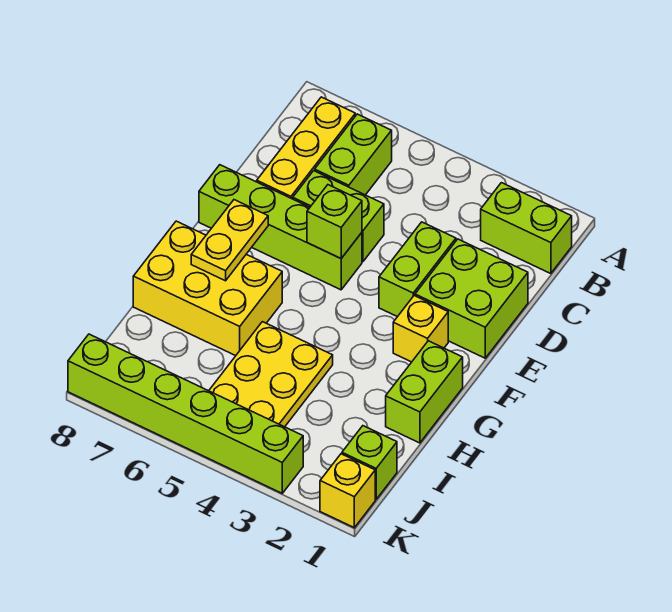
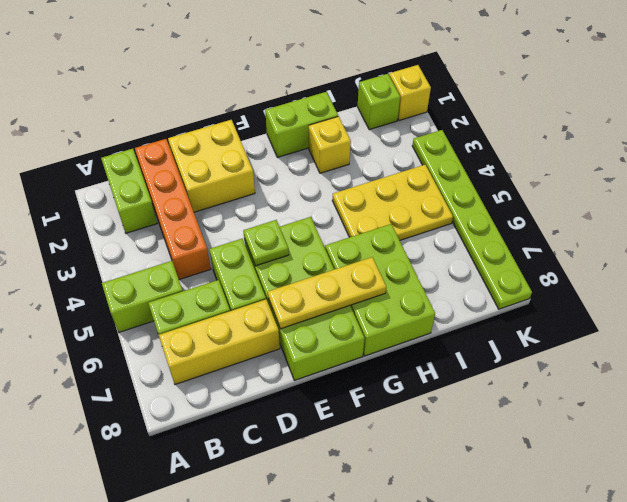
none -> orange brick C1:C4 level 1
lime brick D1:E2 level 1 -> yellow brick D1:E2 level 1
lime brick D3:E3 level 1 -> lime brick A5:B5 level 1
lime brick E5:E8 level 1 -> lime brick E5:F8 level 1
lime brick E5 level 2 -> lime plate E5 level 2
yellow brick F2 level 1 -> yellow brick H2 level 1
yellow plate F7:G7 level 2 -> yellow plate E7:G7 level 2
yellow brick G6:H8 level 1 -> lime brick G6:H8 level 1
lime brick K3:K8 level 1 -> lime plate K3:K8 level 1

